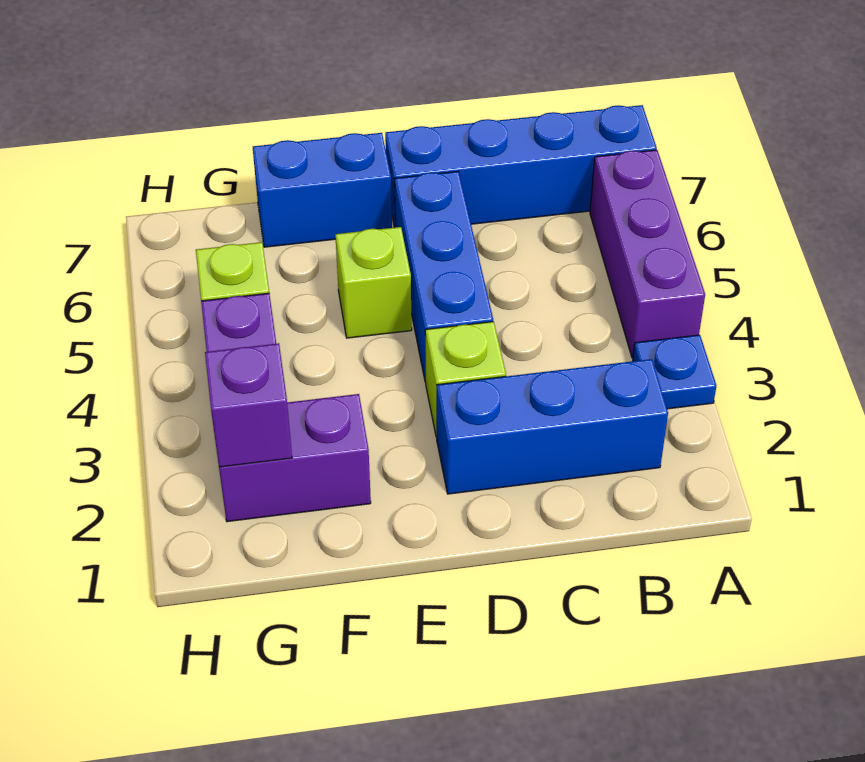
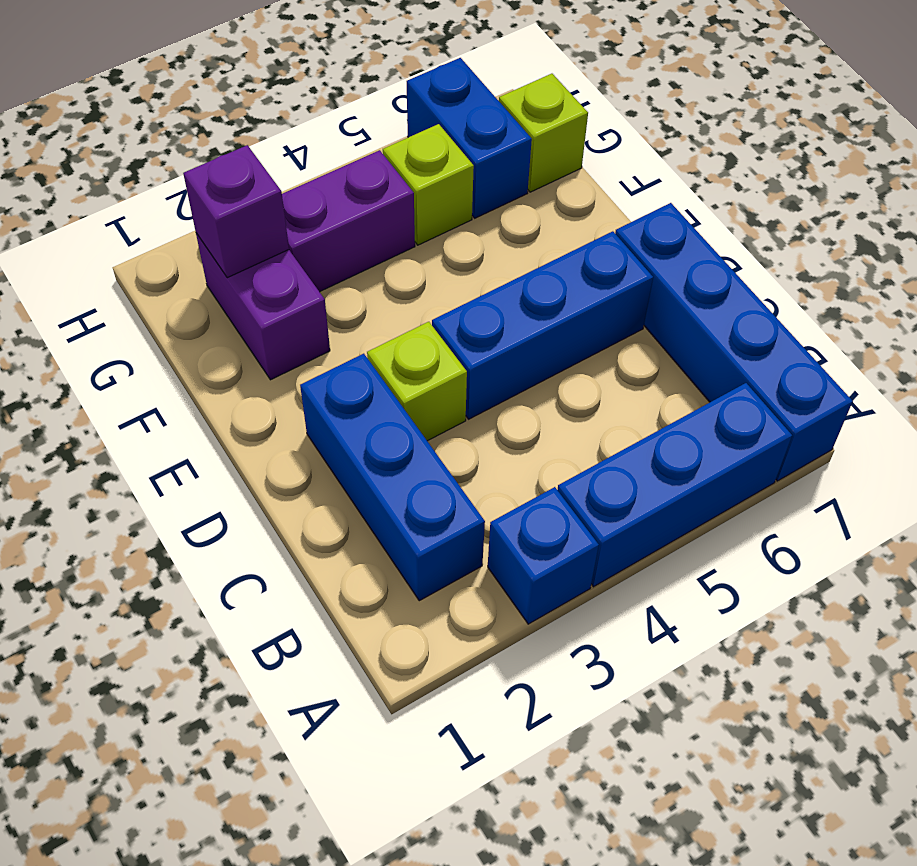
blue plate A3 level 1 -> blue brick A3 level 1
purple brick A4:A6 level 1 -> blue brick A4:A6 level 1
lime brick E5 level 1 -> lime brick G7 level 1
blue brick E7:F7 level 1 -> blue brick G6:H6 level 1

